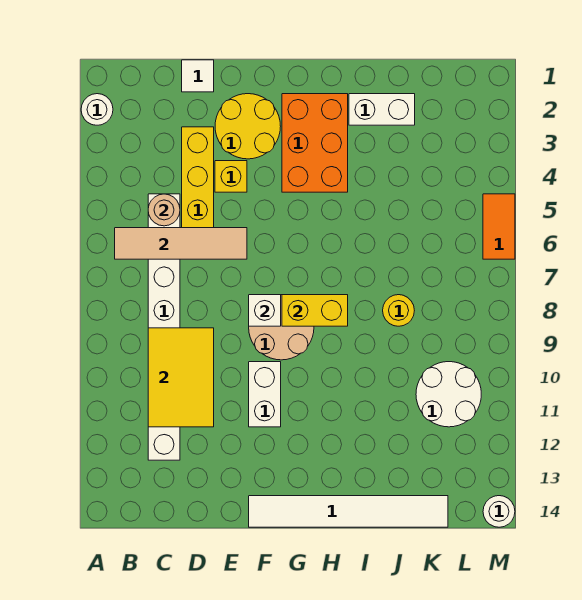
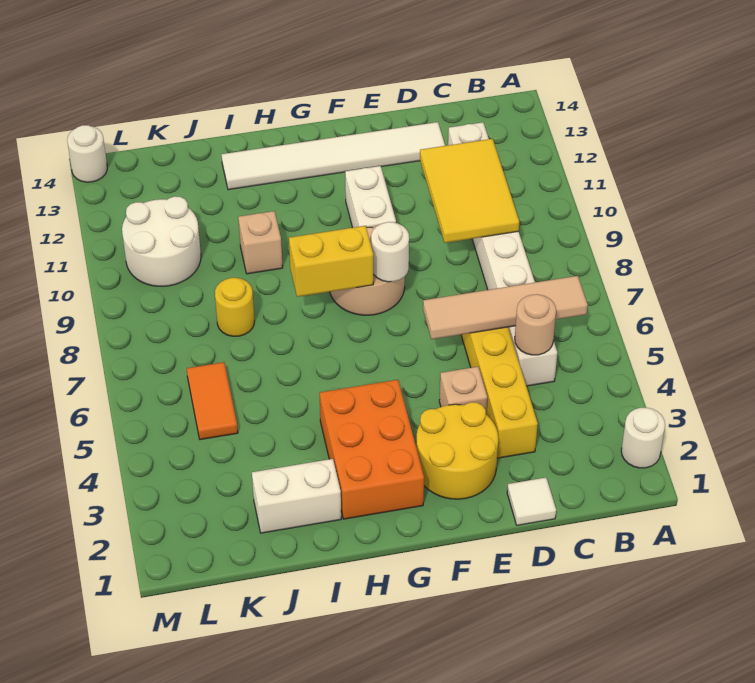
yellow brick E4 level 1 -> tan brick E4 level 1
white brick F8 level 2 -> white round brick F8 level 2
white tile F14:K14 level 1 -> white tile D13:I13 level 1
none -> tan brick I10 level 1
orange tile M5:M6 level 1 -> orange tile K5:K6 level 1

